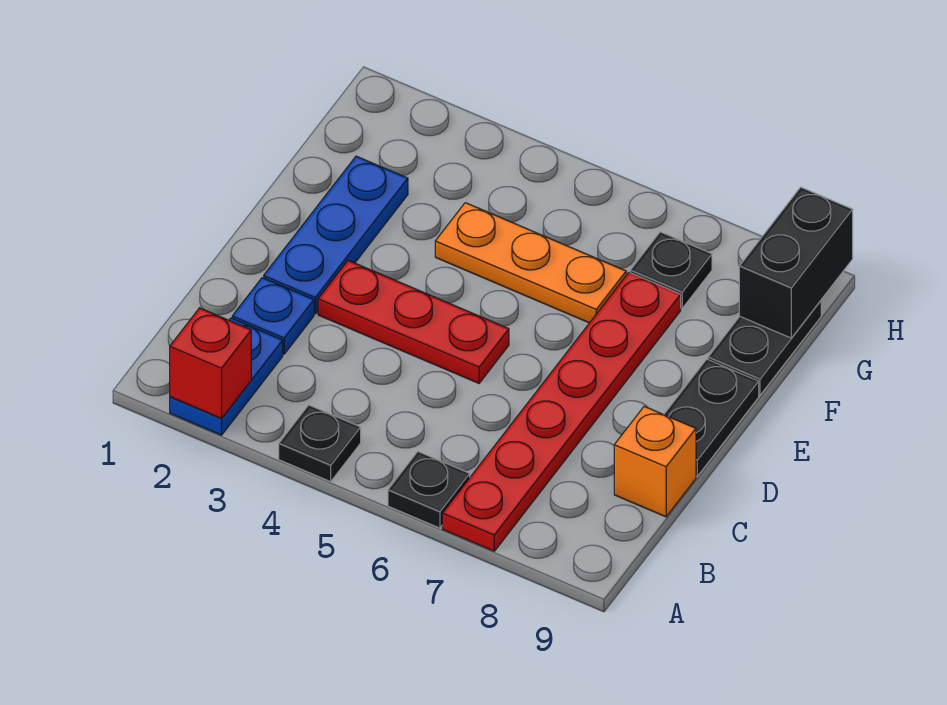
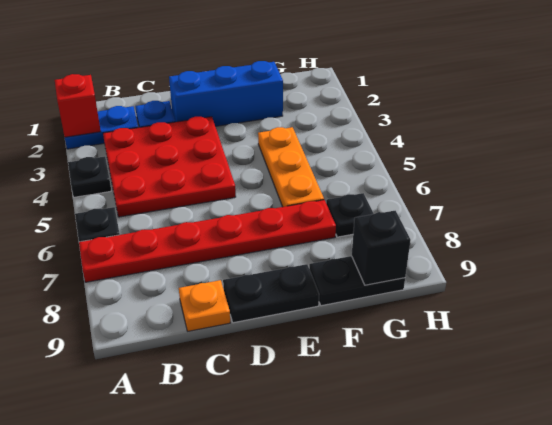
orange brick C9 level 1 -> orange plate C9 level 1
blue plate D2:F2 level 1 -> blue brick D2:F2 level 1
red plate D3:D5 level 1 -> red plate B3:D5 level 1
black brick G9:H9 level 2 -> black brick G9 level 2

